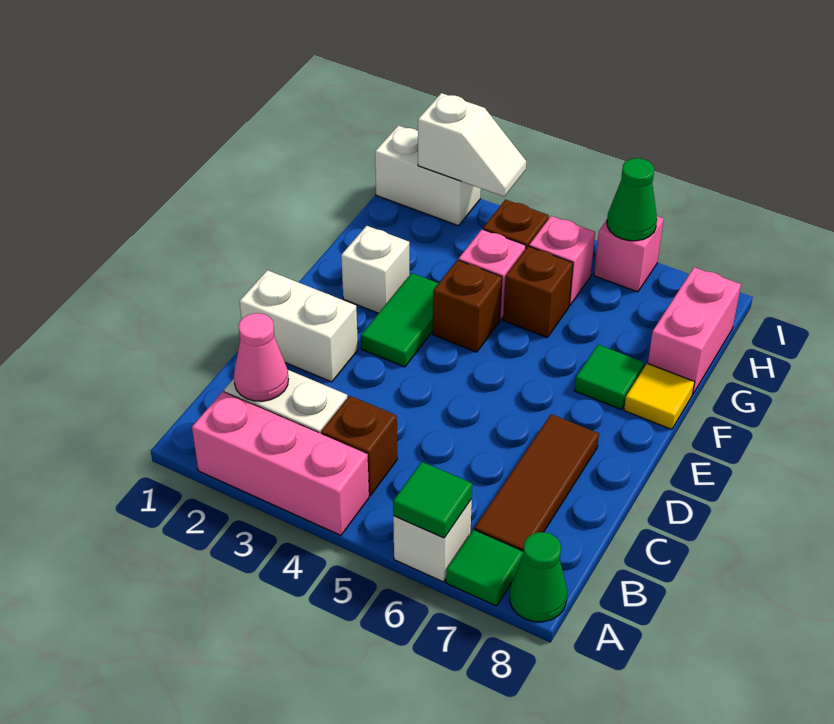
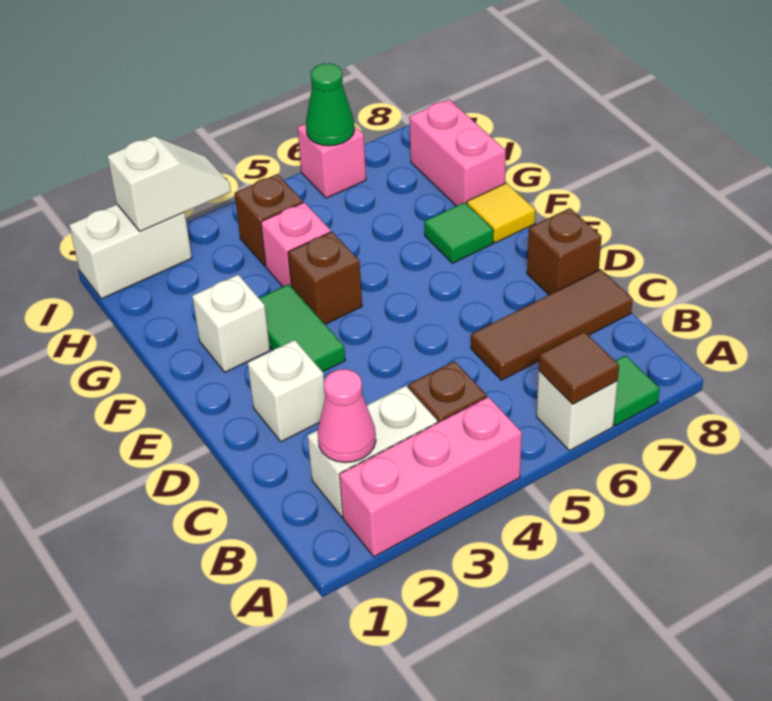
green tile A6 level 2 -> brown tile A6 level 2
green cone A8 level 1 -> none
brown tile B7:D7 level 1 -> brown tile C6:C8 level 1
white brick D1:D2 level 1 -> white brick D2 level 1
brown brick G5 level 1 -> brown brick D8 level 1
pink brick H5 level 1 -> none

